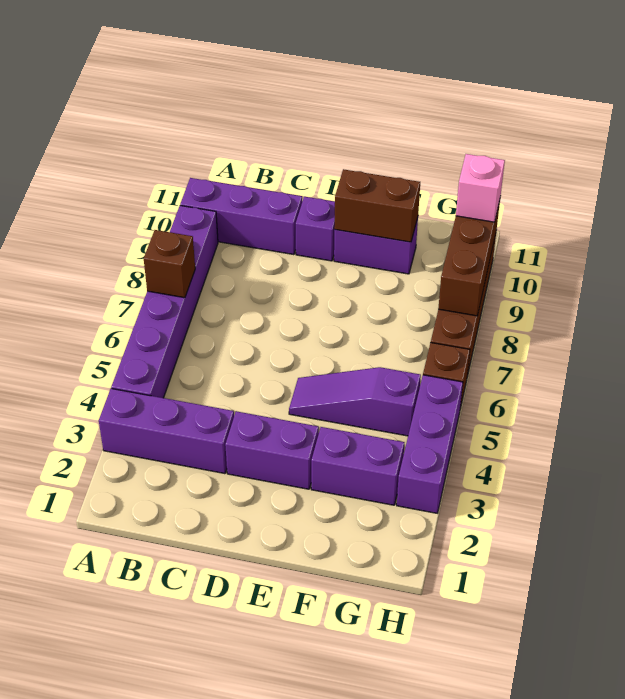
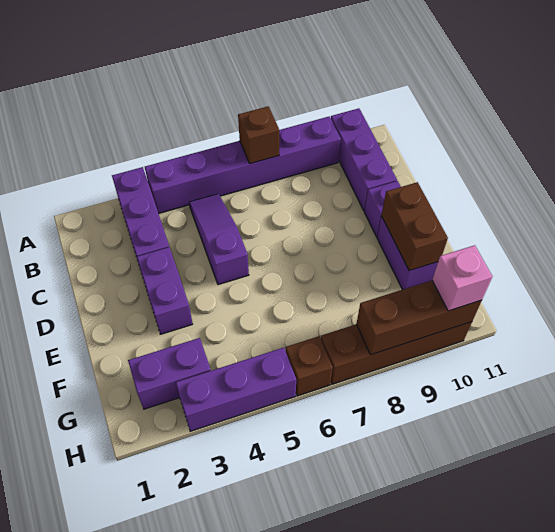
purple slope E5:G5 level 1 top G -> purple slope B5:D5 level 1 top D
purple brick F3:G3 level 1 -> purple brick G2:G3 level 1

